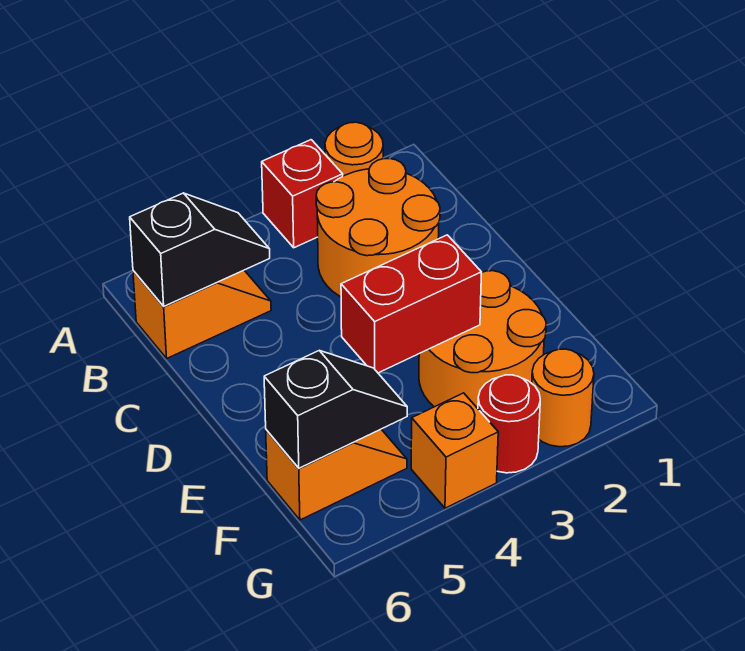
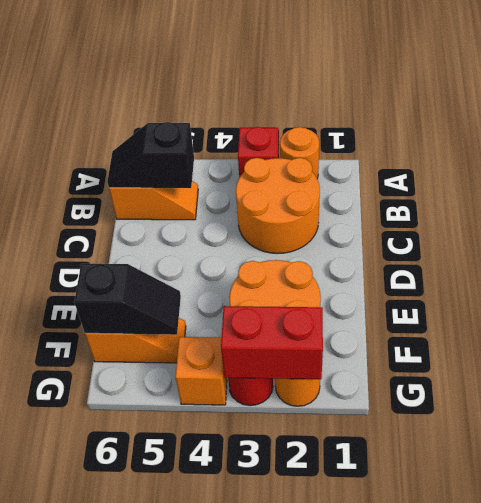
black slope B5:B6 level 2 top 6 -> black slope B5:B6 level 2 top 5
red brick E3:E4 level 2 -> red brick G2:G3 level 2

